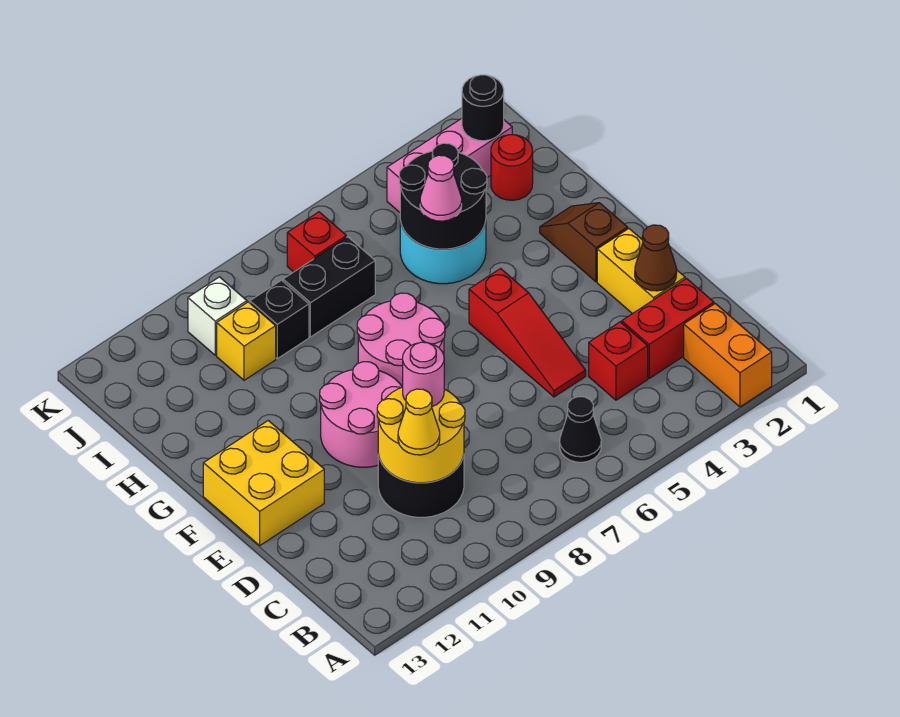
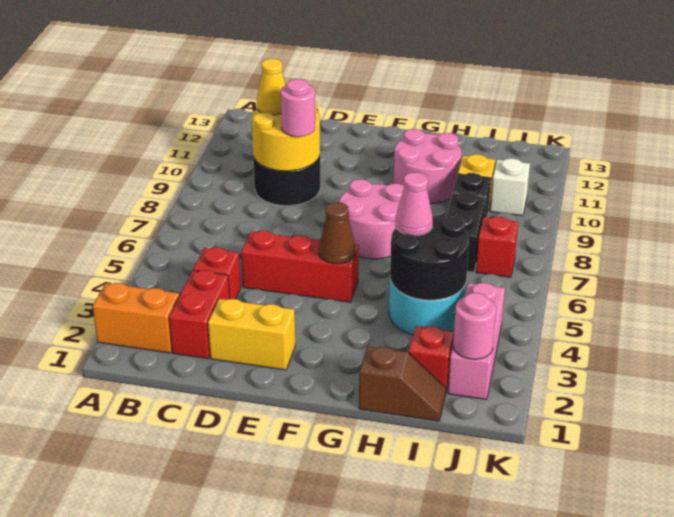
black cone B6 level 1 -> none
brown cone D2 level 2 -> brown cone F5 level 2
red slope D5:F5 level 1 top F -> red brick D5:F5 level 1
pink round brick E9:F10 level 1 -> pink round brick G10:H11 level 1
yellow brick E12:F13 level 1 -> none
brown slope F2:G2 level 1 top F -> brown slope H1:I1 level 1 top H
red round brick I2 level 1 -> red brick I2 level 1
black round brick J2 level 2 -> pink round brick J2 level 2

